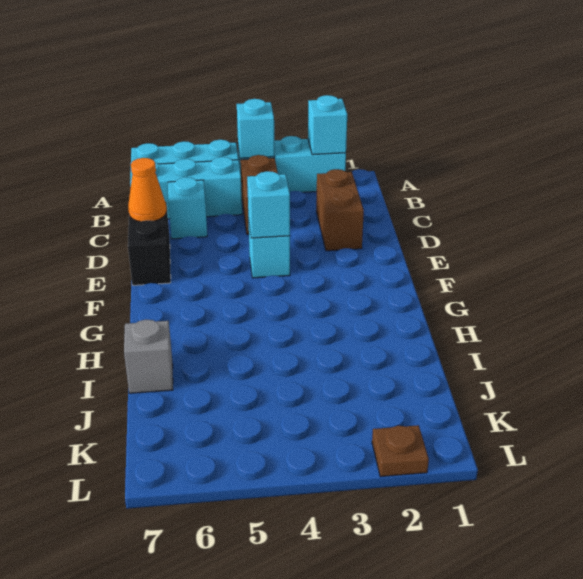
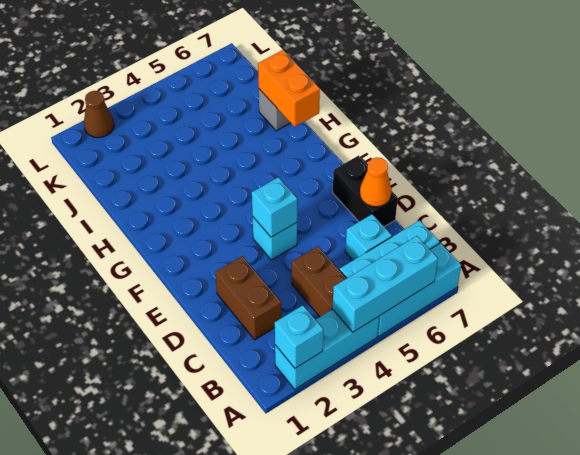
cyan brick A4 level 2 -> cyan brick A4:A6 level 2
none -> orange brick H7:I7 level 2
brown plate L2 level 1 -> brown cone L2 level 1

